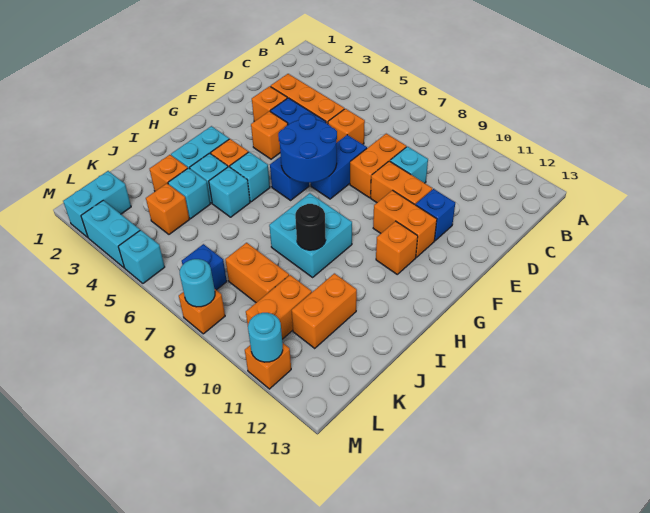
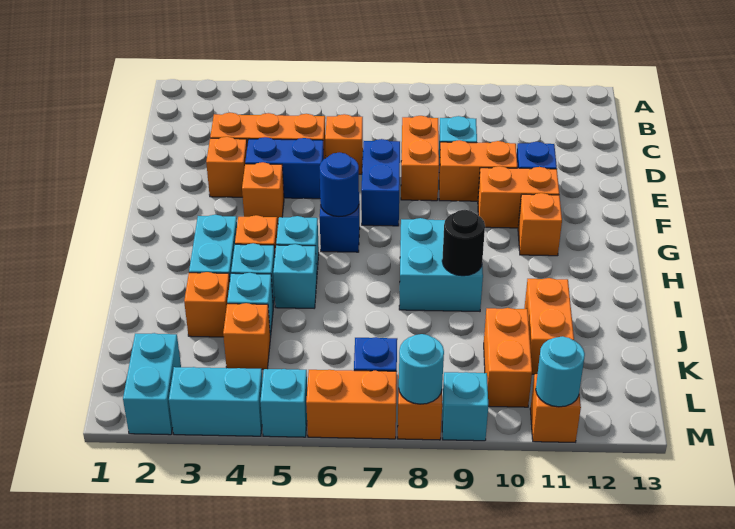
blue round brick F6:G7 level 2 -> blue round brick G6 level 2
orange brick K8:K9 level 1 -> orange brick M6:M7 level 1
none -> cyan brick M9 level 1

